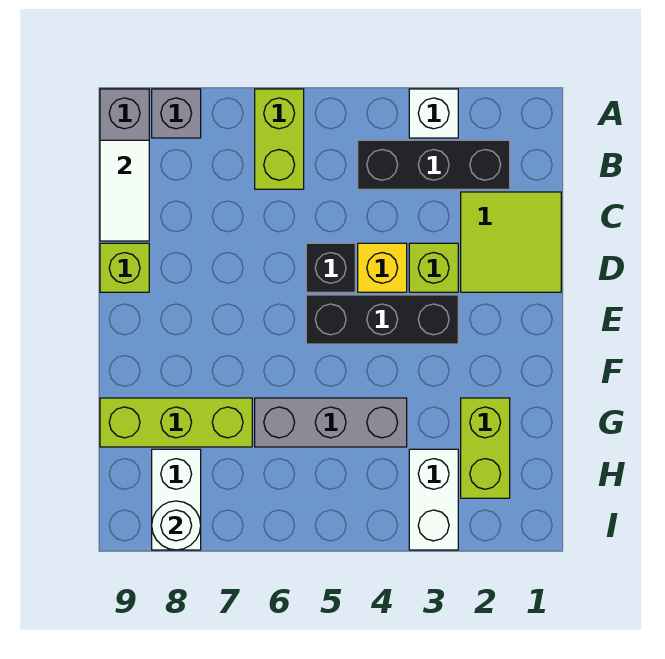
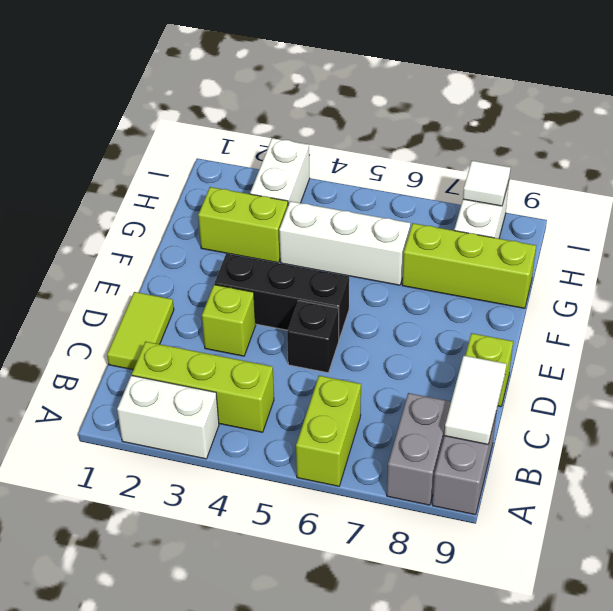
white brick A3 level 1 -> white brick A2:A3 level 1
grey brick A8 level 1 -> grey brick A8:B8 level 1
black brick B2:B4 level 1 -> lime brick B2:B4 level 1
lime tile C1:D2 level 1 -> lime tile C1:D1 level 1
yellow brick D4 level 1 -> none
lime brick G2:H2 level 1 -> lime brick G2:G3 level 1
grey brick G4:G6 level 1 -> white brick G4:G6 level 1
white round brick I8 level 2 -> white tile I8 level 2

